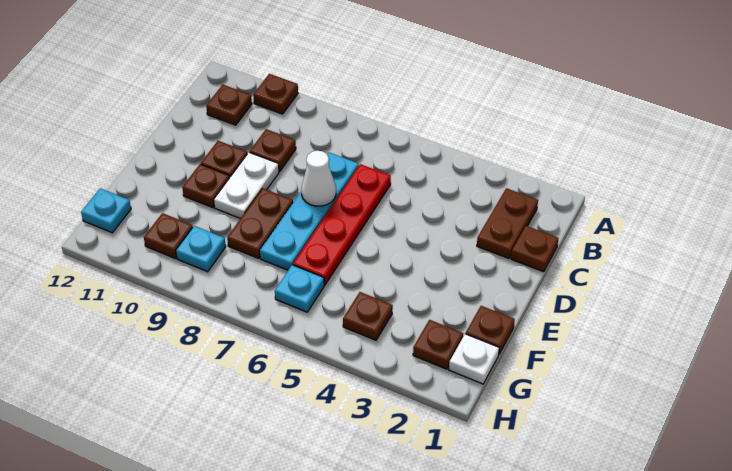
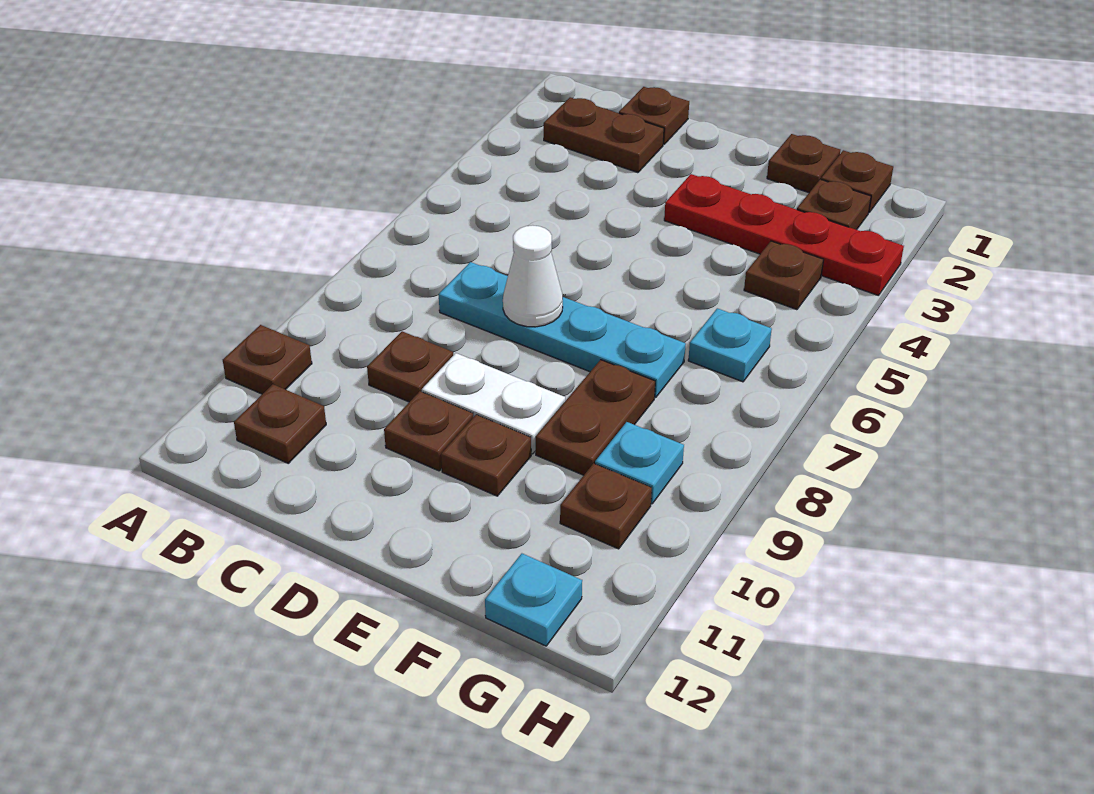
red plate C6:F6 level 1 -> red plate E3:H3 level 1
brown plate E8:F8 level 1 -> brown plate F8:F9 level 1
white plate G1 level 1 -> brown plate G1 level 1

